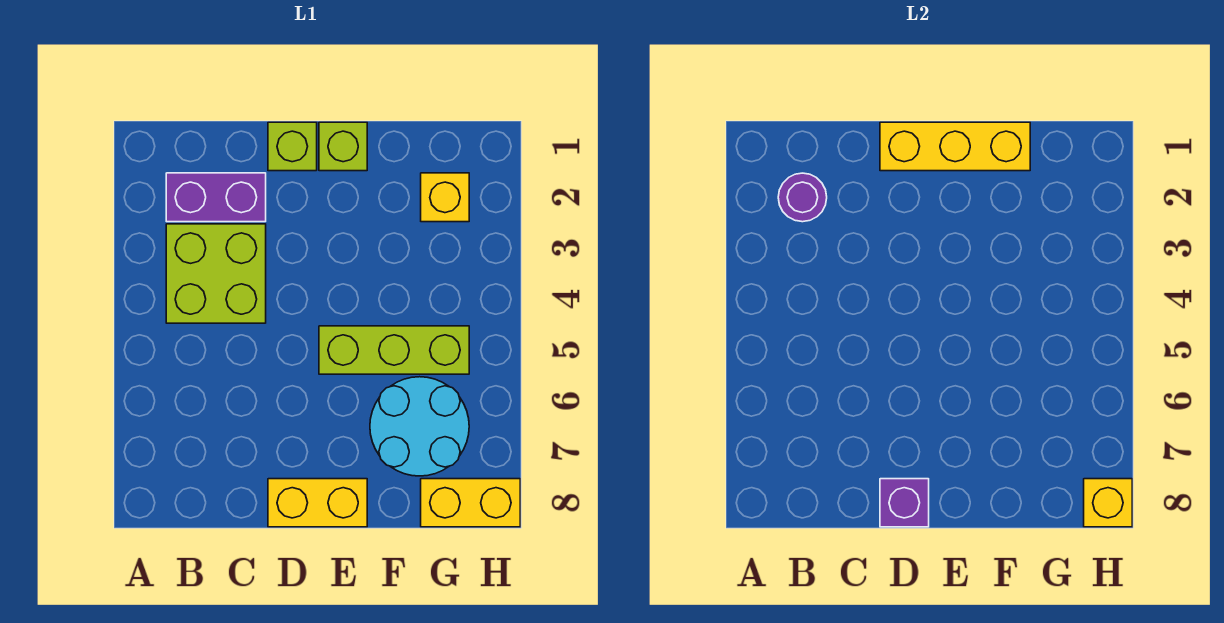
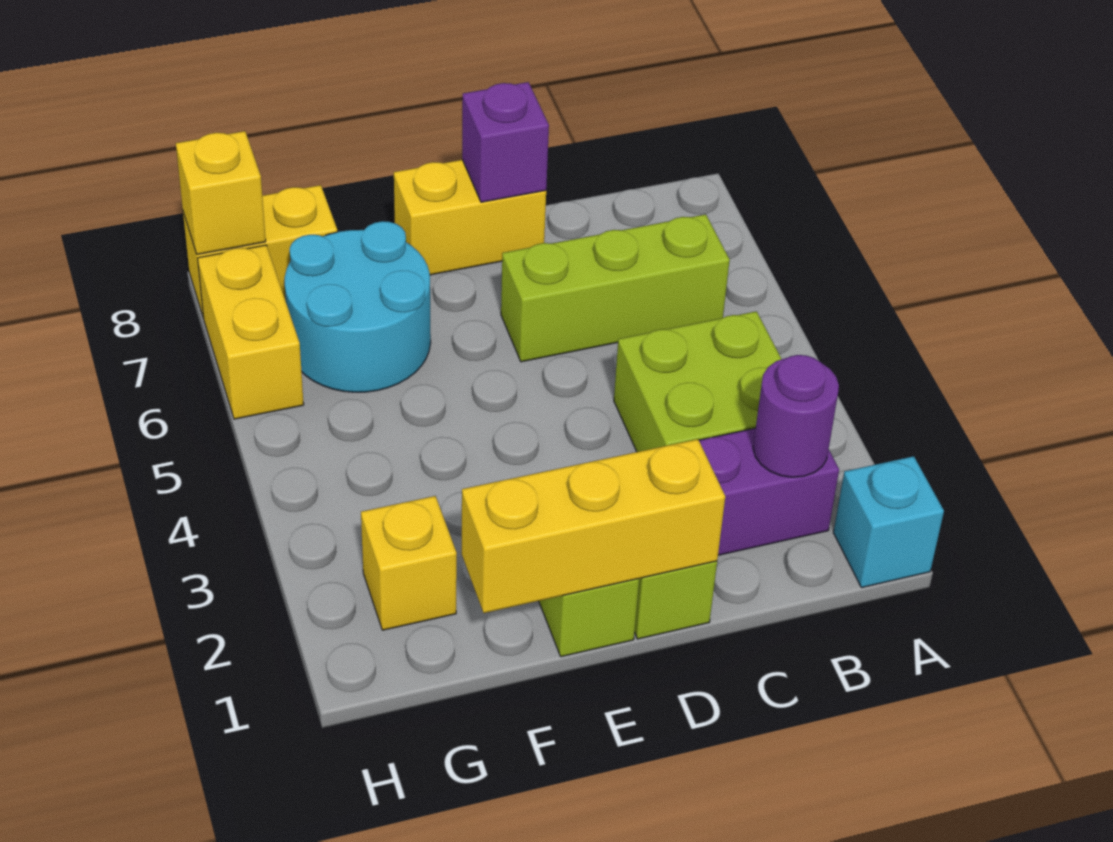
none -> cyan brick A1 level 1
lime brick E5:G5 level 1 -> lime brick B6:D6 level 1
none -> yellow brick H6:H7 level 1

